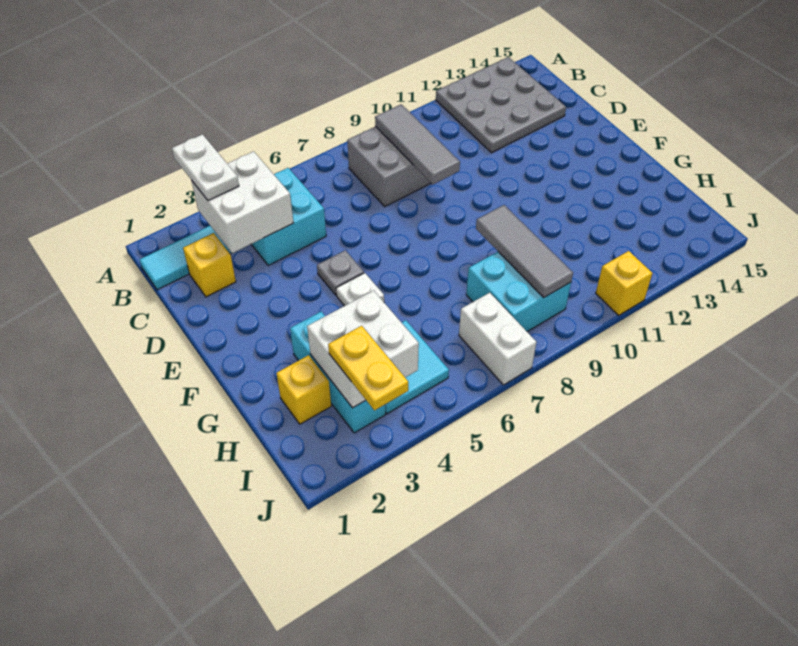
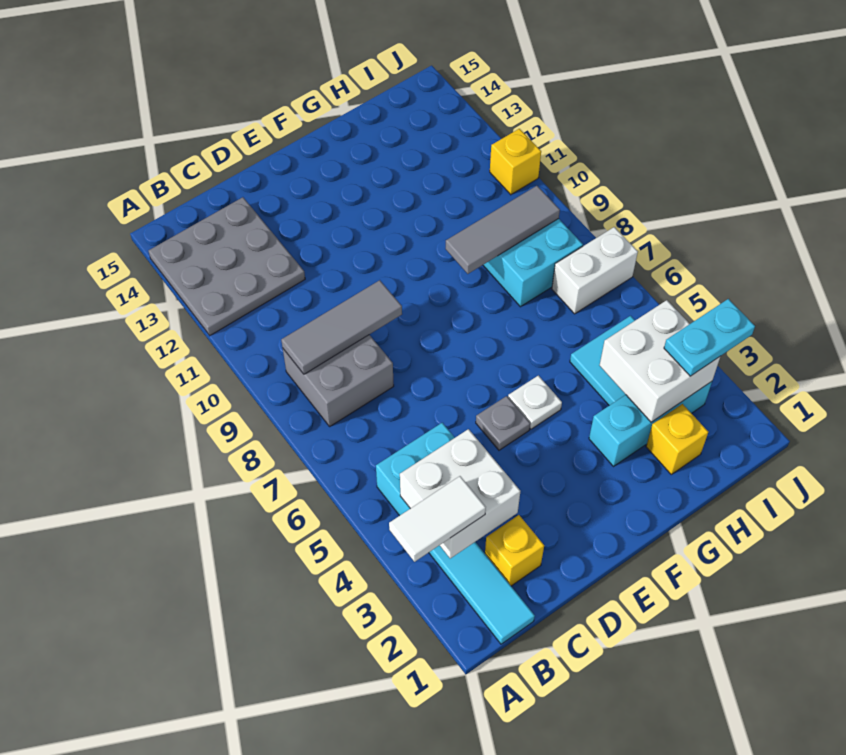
white plate A3:B3 level 3 -> white tile A3:B3 level 3
yellow plate I3:J3 level 3 -> cyan plate I3:J3 level 3

